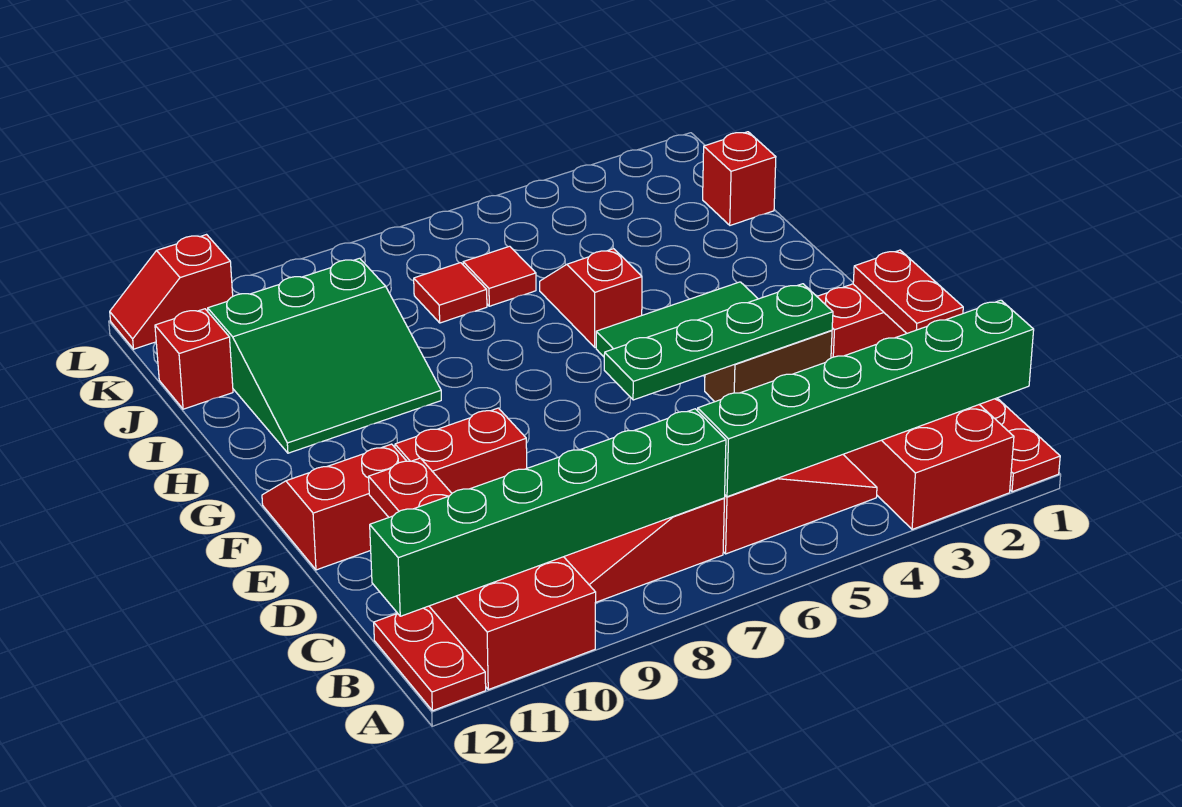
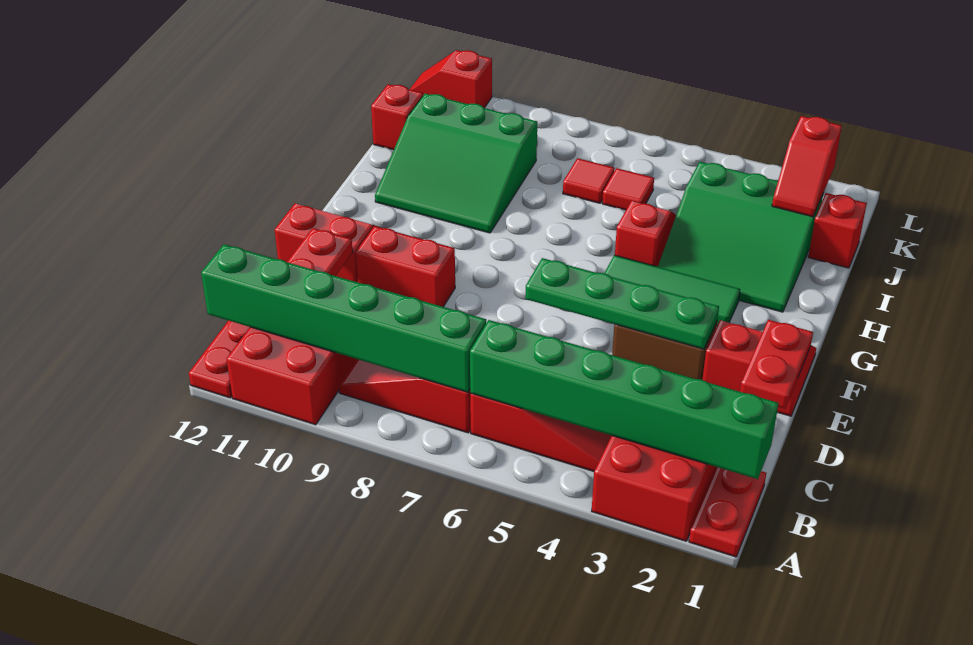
none -> green slope H2:J4 level 1 top J
none -> red slope J2:K2 level 2 top K

